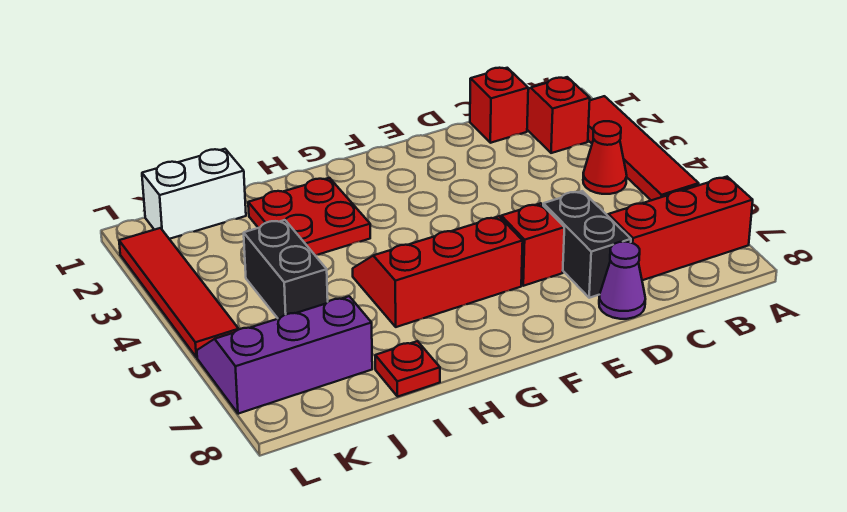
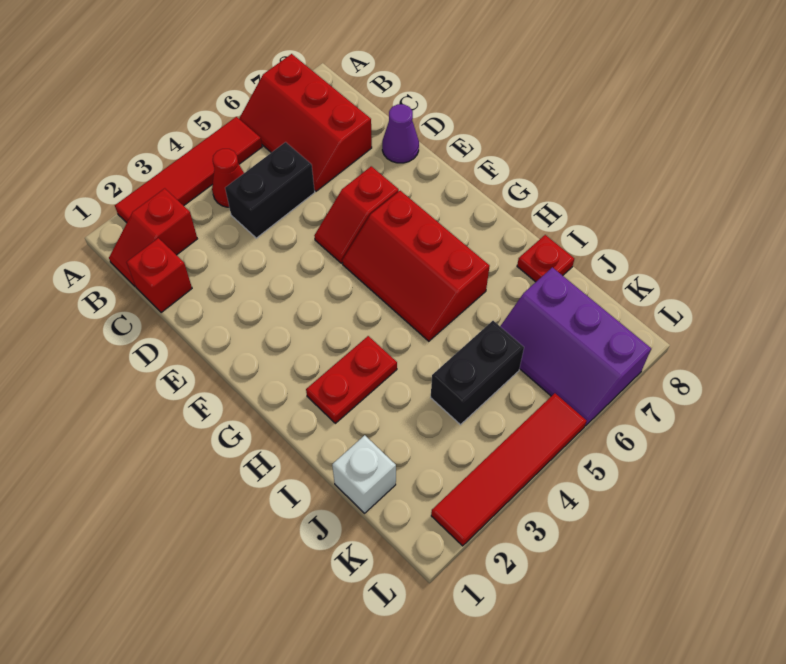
black brick D6:D7 level 1 -> black brick C4:C5 level 1
red plate H2:I3 level 1 -> red plate H2:H3 level 1
white brick J1:K1 level 1 -> white brick J1 level 1

